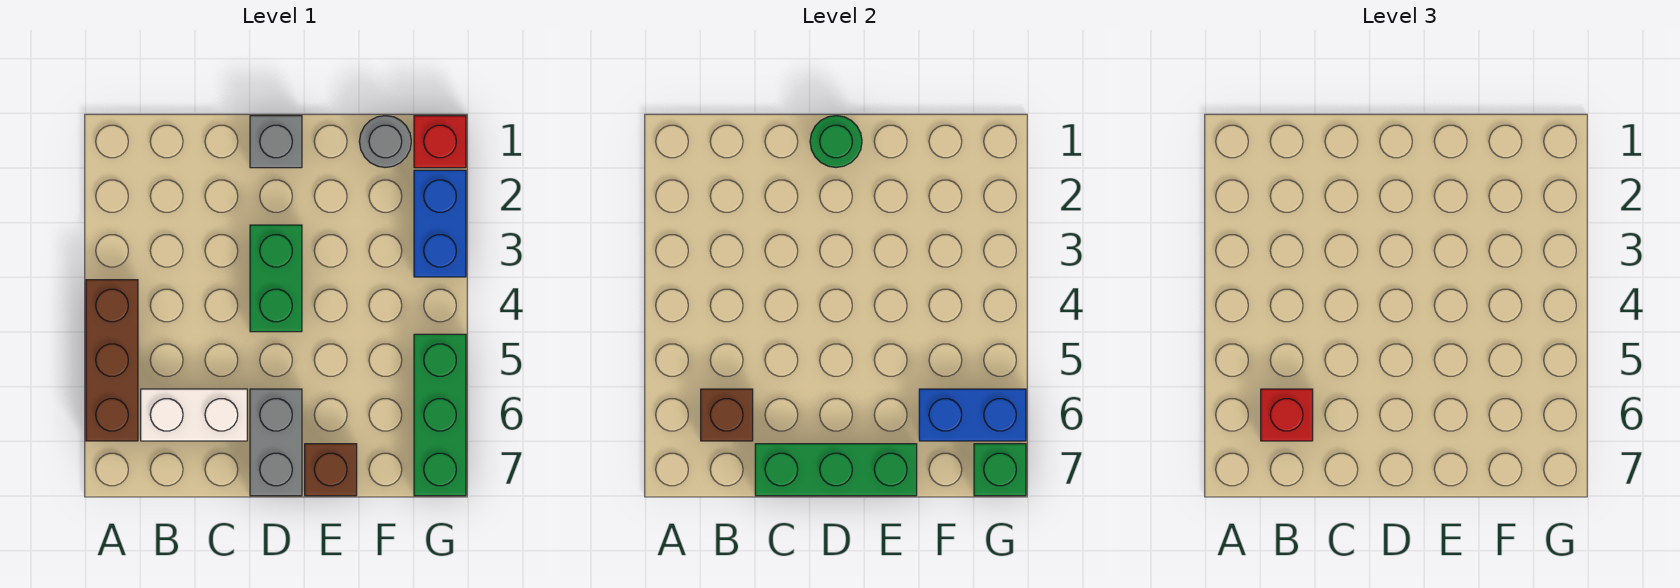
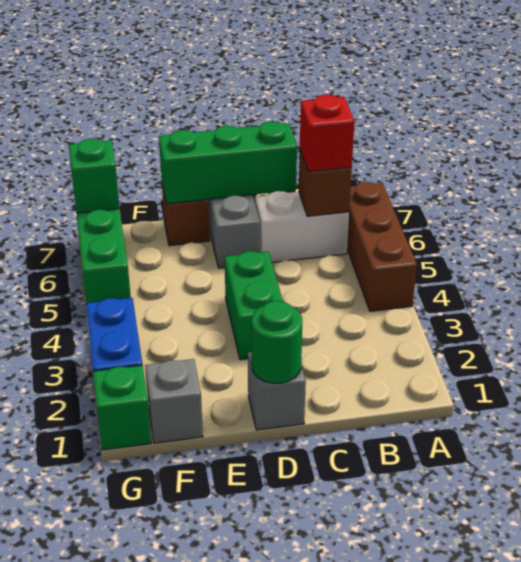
grey round brick F1 level 1 -> grey brick F1 level 1
blue brick F6:G6 level 2 -> none
red brick G1 level 1 -> green brick G1 level 1

